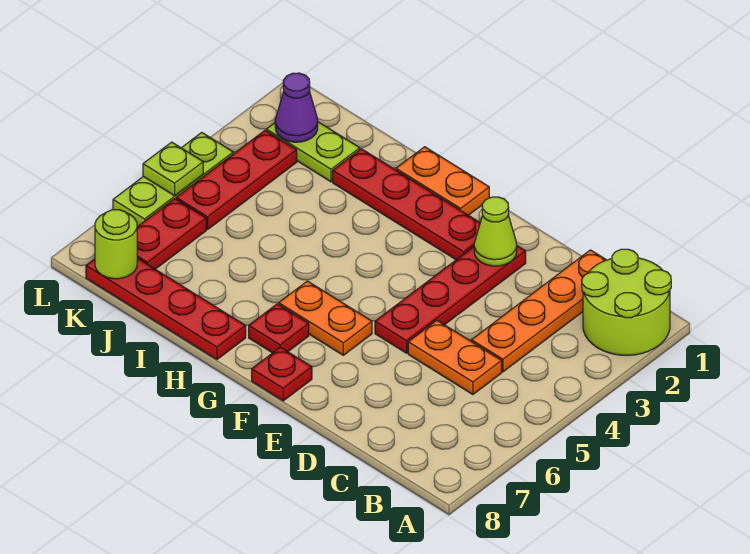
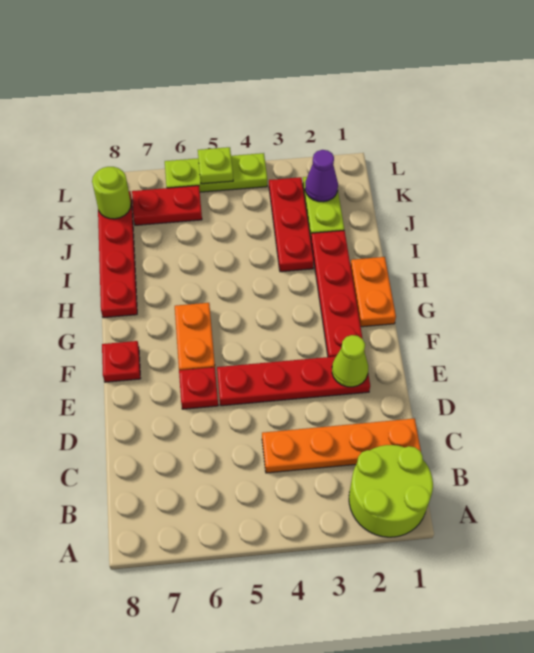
orange plate C5:D5 level 1 -> none
red plate G7 level 1 -> red plate E6 level 1
red plate K3:K5 level 1 -> red plate I3:K3 level 1

